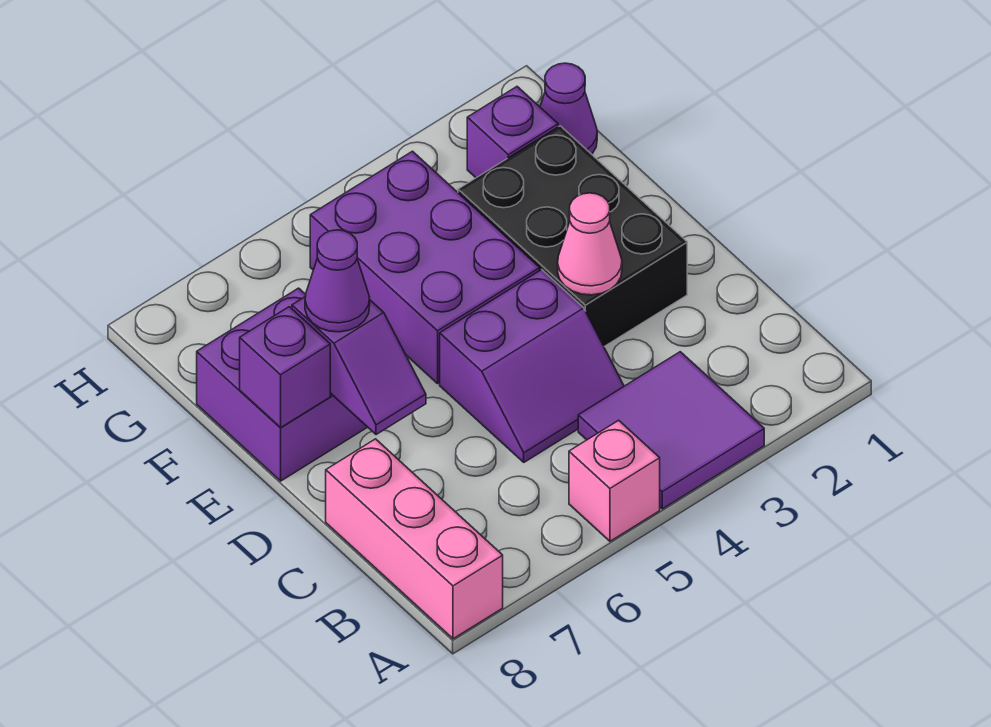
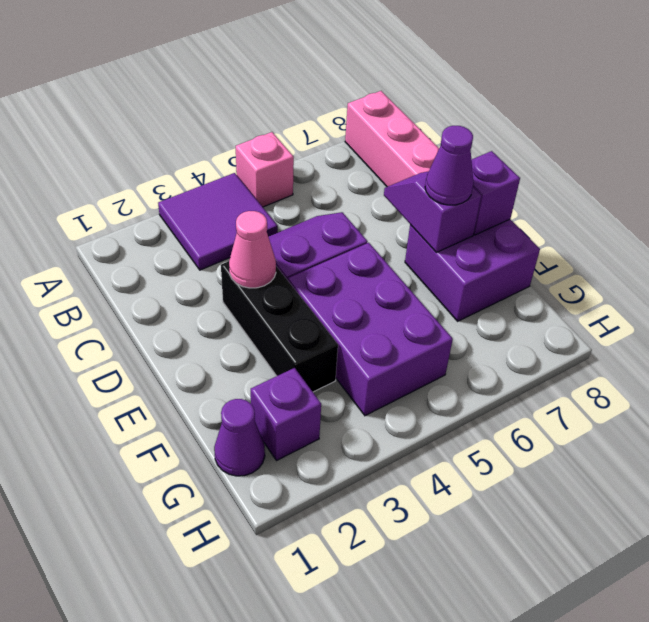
black brick D2:F3 level 1 -> black brick D3:F3 level 1

